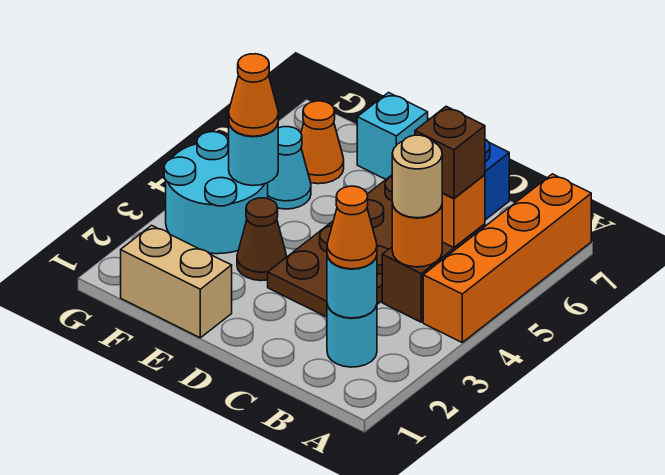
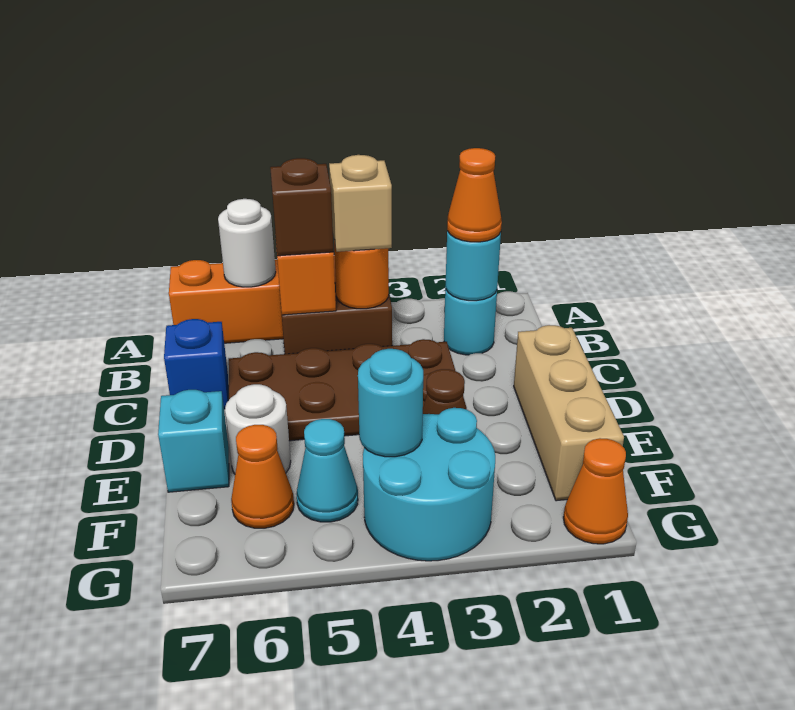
none -> white round brick A6 level 2
tan round brick B4 level 3 -> tan brick B4 level 3
tan brick E1:F1 level 1 -> tan brick D1:F1 level 1
none -> white round brick E6 level 1
orange cone F4 level 3 -> orange cone G1 level 1

